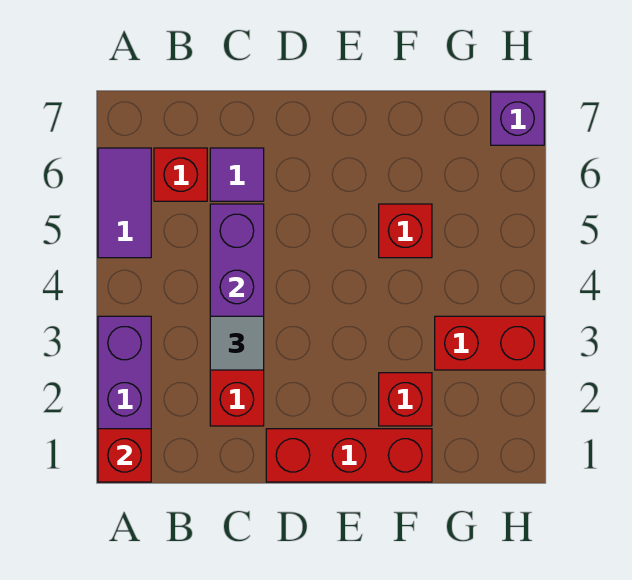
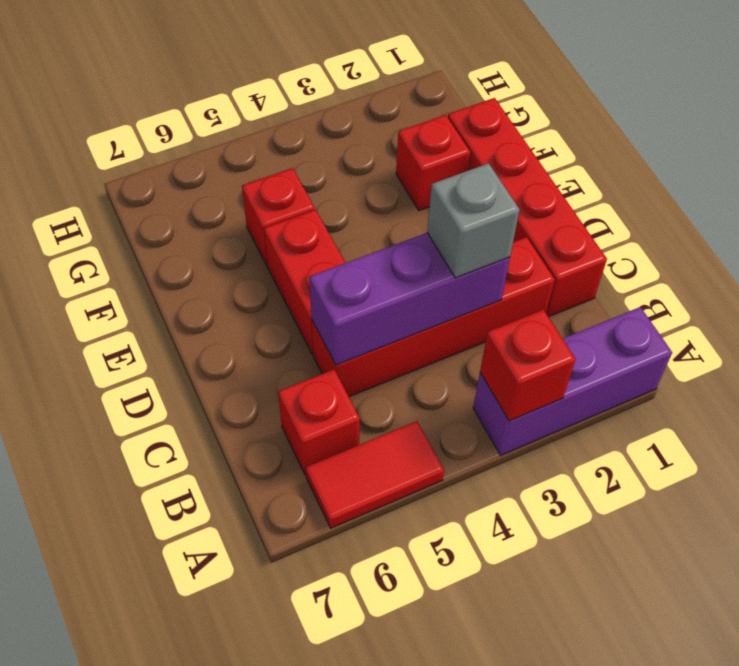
red brick A1 level 2 -> red brick A3 level 2
purple tile A5:A6 level 1 -> red tile A5:A6 level 1
grey tile C3 level 3 -> grey brick C3 level 3
purple tile C6 level 1 -> none
red brick D1:F1 level 1 -> red brick C1:F1 level 1
red brick G3:H3 level 1 -> red brick D5:E5 level 1
purple brick H7 level 1 -> none

